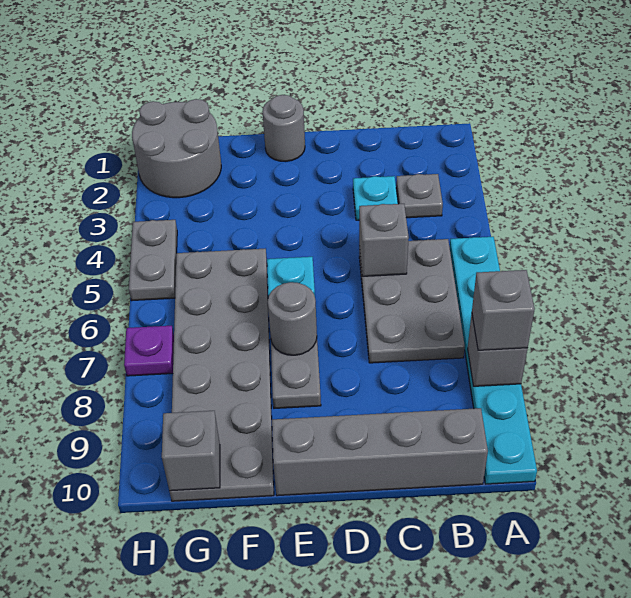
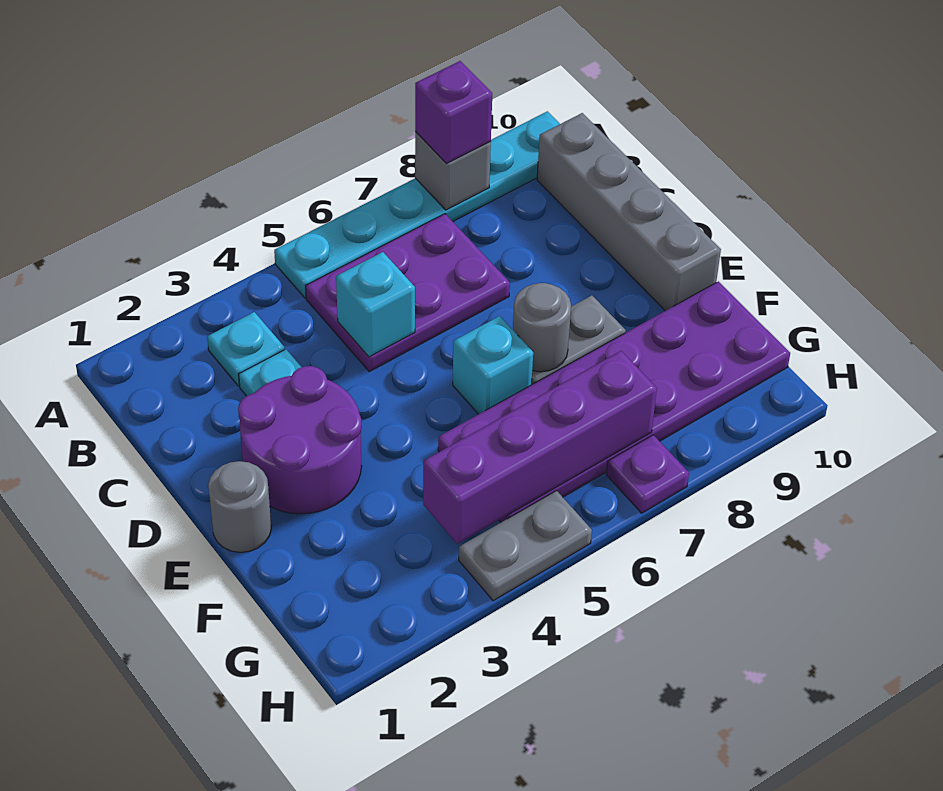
grey brick A8 level 3 -> purple brick A8 level 3
grey plate B3 level 1 -> cyan plate B3 level 1
grey plate B5:C7 level 1 -> purple plate B5:C7 level 1
grey brick C5 level 2 -> cyan brick C5 level 2
none -> purple round brick D2:E3 level 1
grey plate F5:G10 level 1 -> purple plate F5:G10 level 1
grey round brick G1:H2 level 1 -> none
none -> purple brick G4:G7 level 2
grey brick G10 level 2 -> none

